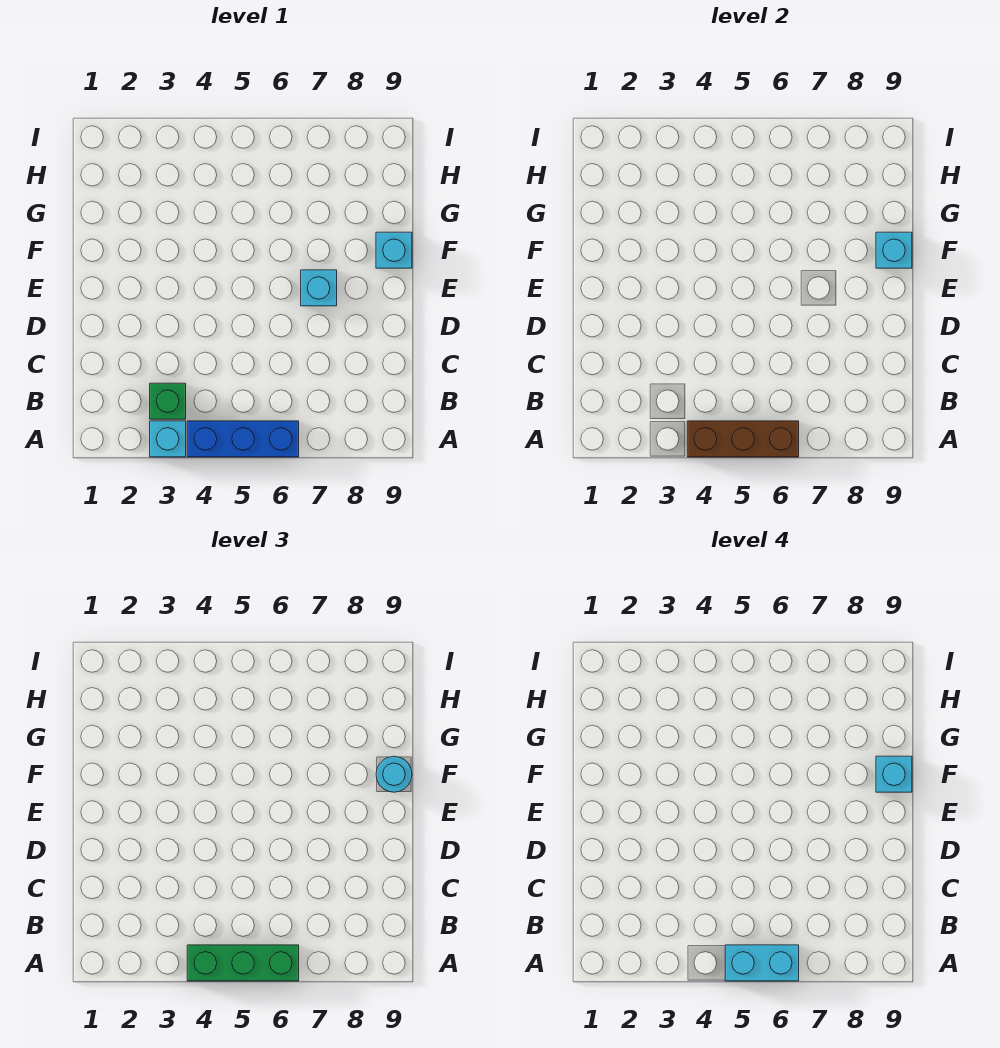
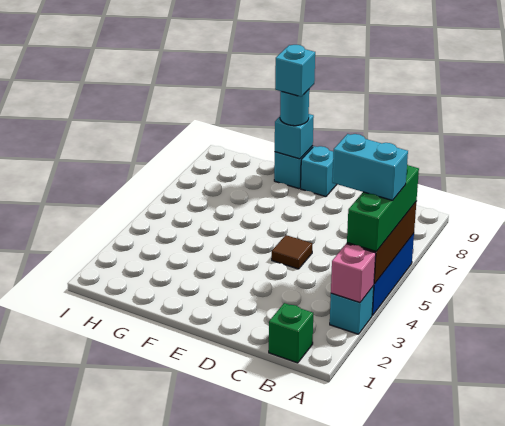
none -> pink brick A3 level 2
cyan brick A5:A6 level 4 -> cyan brick A5:B5 level 4
green brick B3 level 1 -> green brick B1 level 1
none -> brown tile D5 level 1
cyan brick E7 level 1 -> cyan brick E9 level 1

